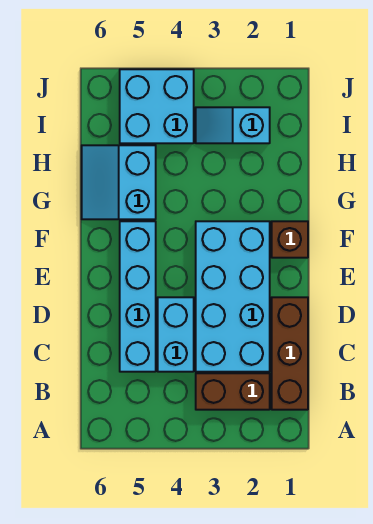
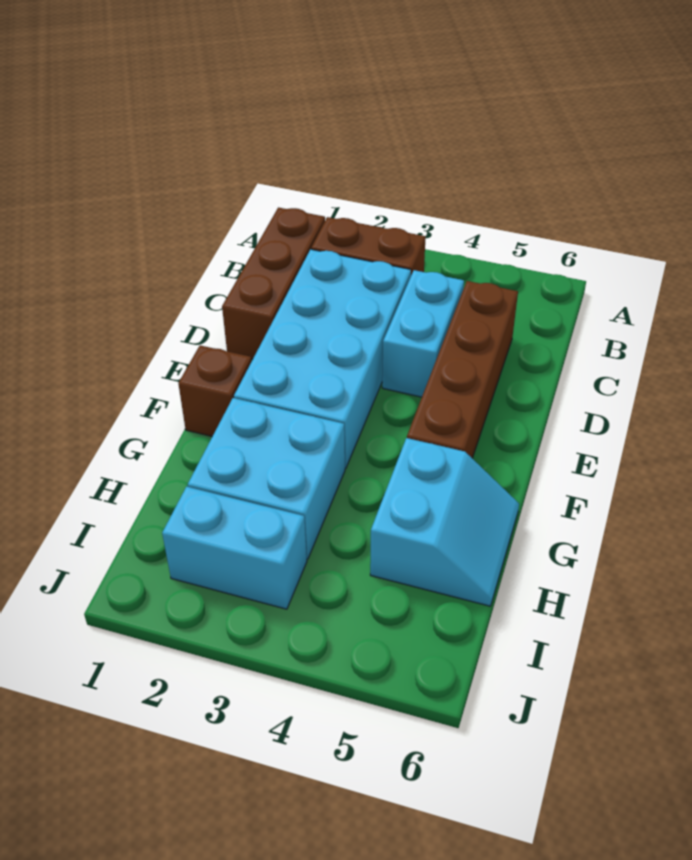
cyan brick C5:F5 level 1 -> brown brick C5:F5 level 1
cyan slope I2:I3 level 1 top 2 -> cyan brick I2:I3 level 1
cyan brick I4:J5 level 1 -> cyan brick G2:H3 level 1

